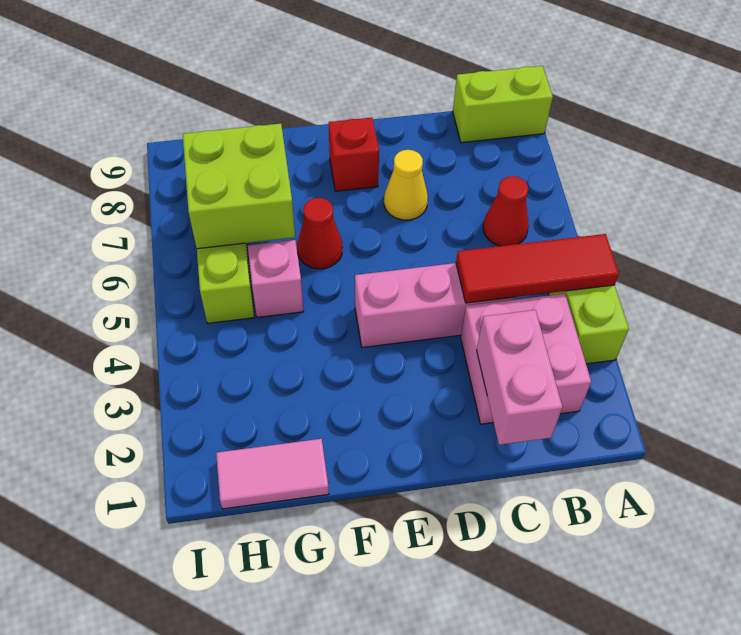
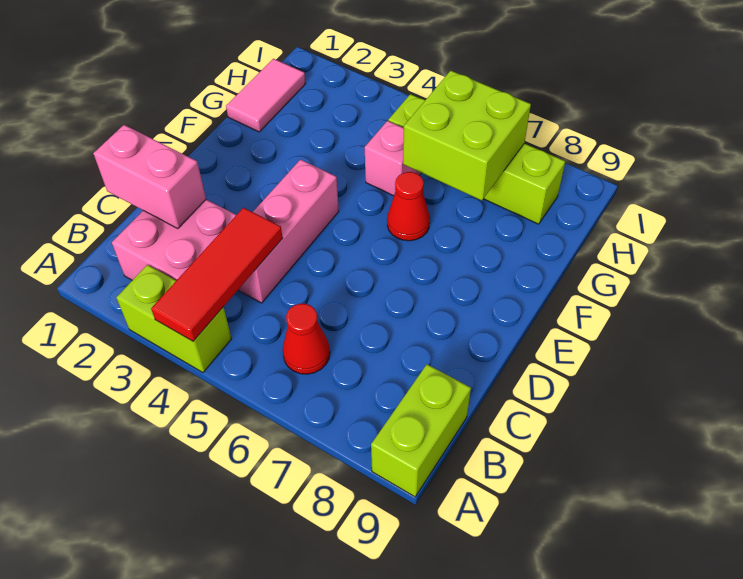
yellow cone D7 level 1 -> none
red brick E8 level 1 -> none

